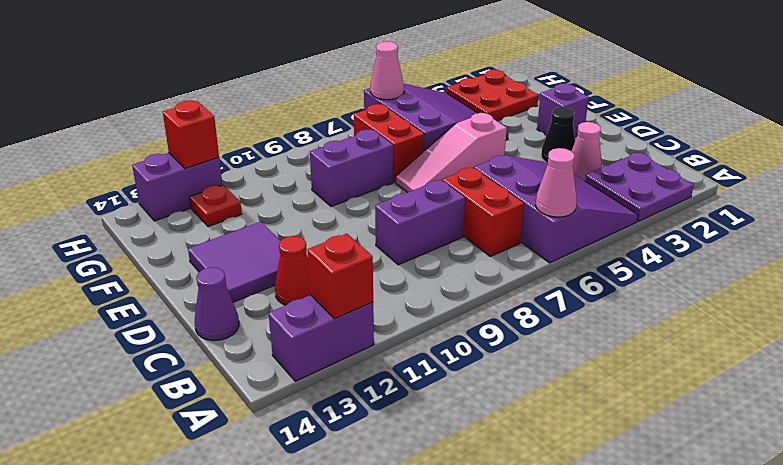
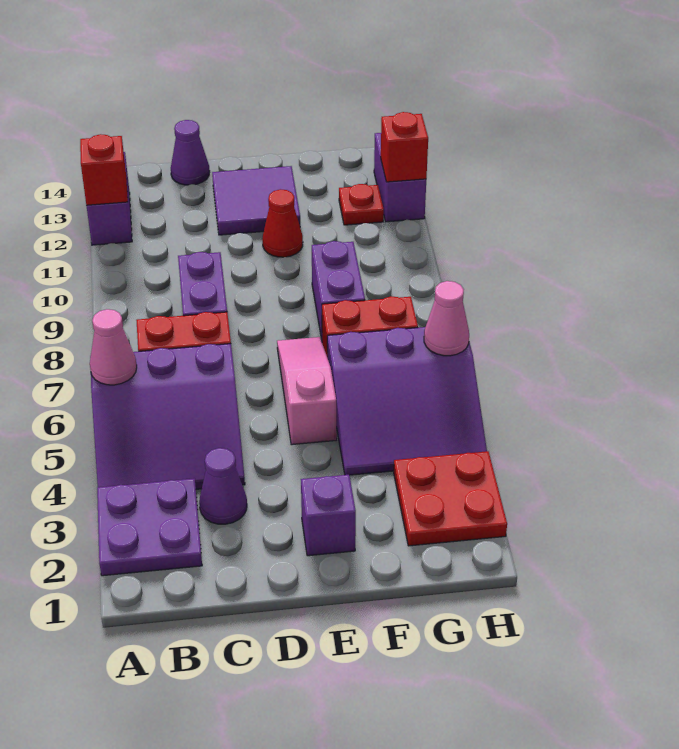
pink cone C3 level 1 -> purple cone C3 level 1
red cone C12 level 1 -> red cone E11 level 1
black cone D3 level 1 -> none

